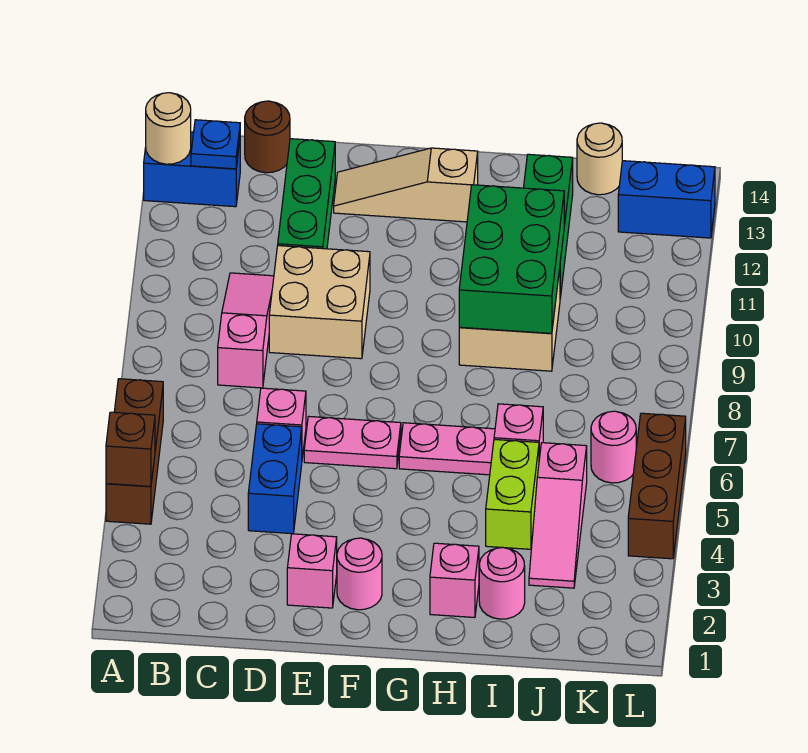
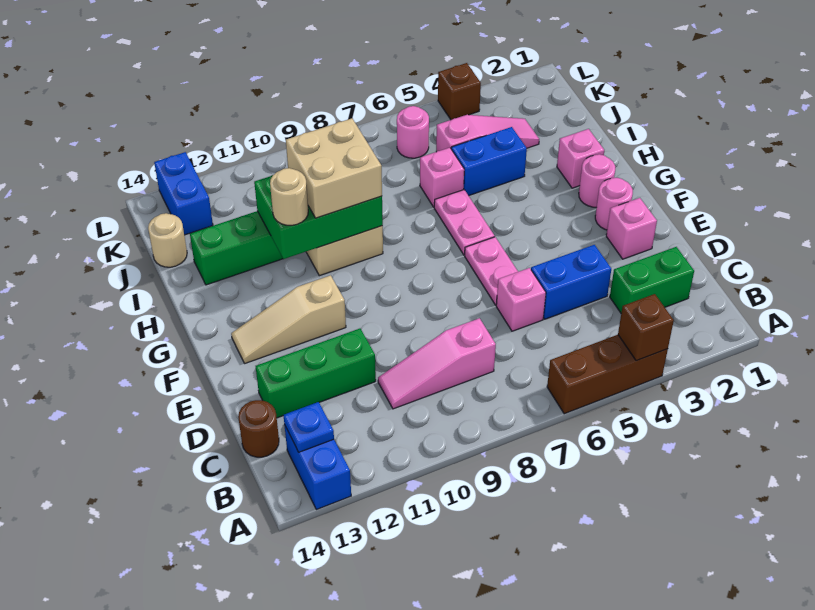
tan round brick A13 level 2 -> tan round brick H11 level 3
none -> green brick C2:C3 level 1
tan brick D9:E10 level 1 -> tan brick H9:I10 level 3
tan slope E13:G13 level 1 top G -> tan slope F11:F13 level 1 top 11
pink round brick I2 level 1 -> pink round brick G2 level 1
lime brick I4:I5 level 1 -> blue brick I4:I5 level 1
brown brick L4:L6 level 1 -> brown brick L4 level 1

